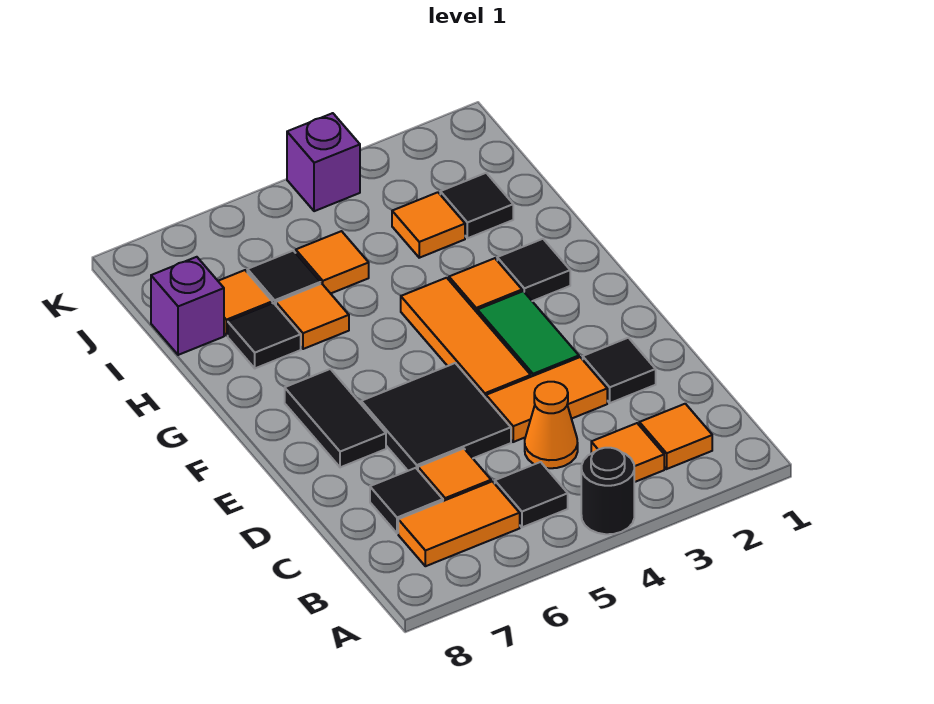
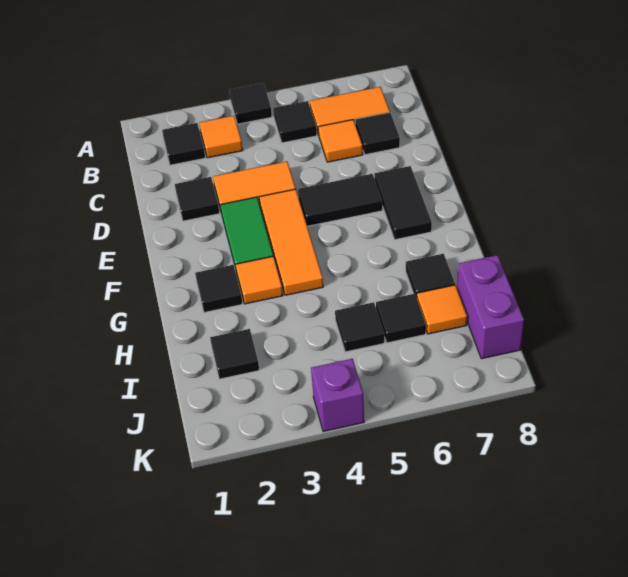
black round brick A4 level 1 -> black tile A4 level 1
orange tile B2 level 1 -> black tile B2 level 1
orange cone C4 level 1 -> none
black tile D5:E6 level 1 -> black tile E5:E6 level 1
orange tile H6 level 1 -> none
orange tile I3 level 1 -> none
orange tile I5 level 1 -> black tile I5 level 1
purple brick I8 level 1 -> purple brick I8:J8 level 1

